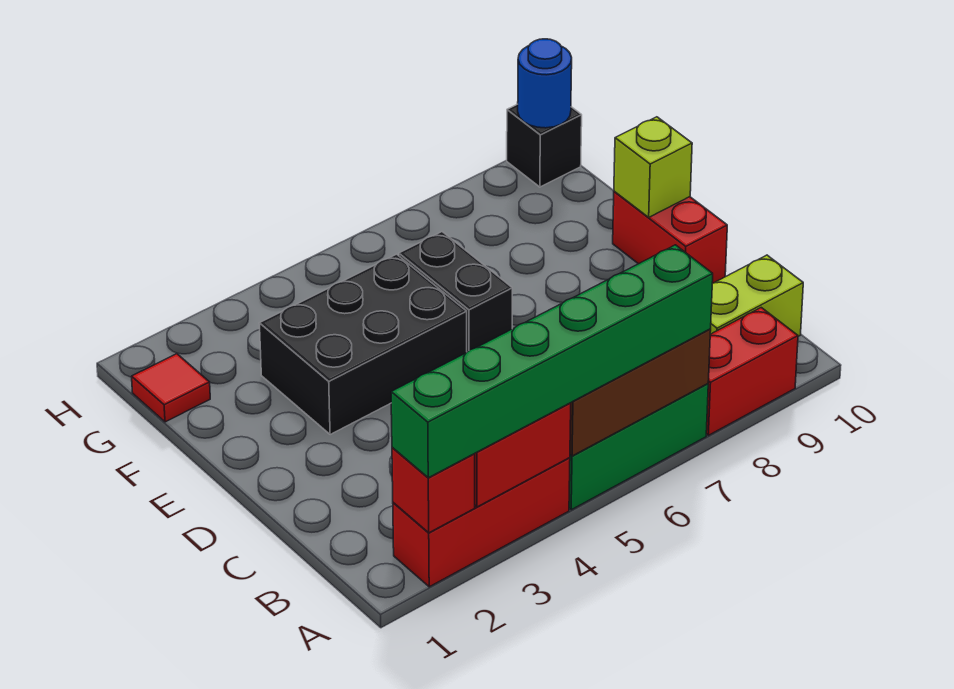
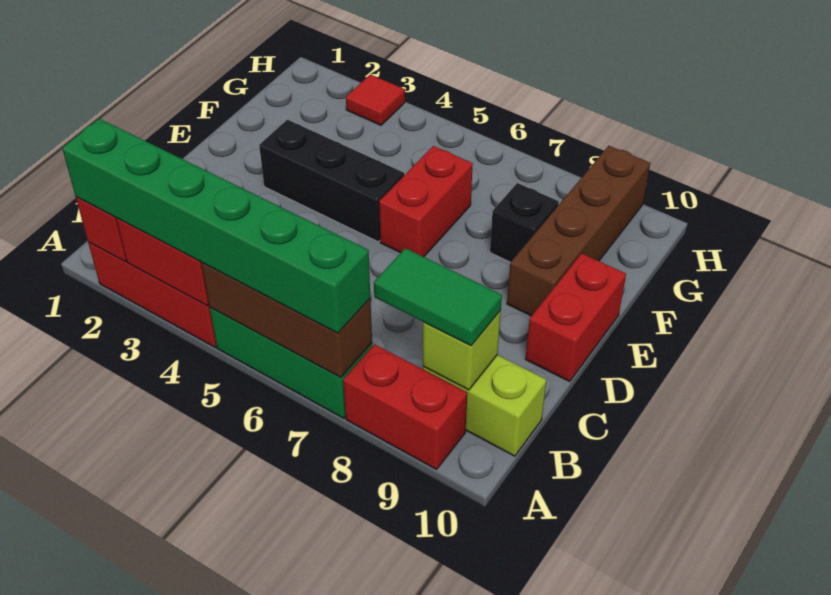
none -> green tile B8:B9 level 3
black brick E3:F5 level 1 -> black brick E3:E5 level 1
black brick E6:F6 level 1 -> red brick E6:F6 level 1
none -> brown brick E9:H9 level 1
lime brick E10 level 2 -> lime brick B9 level 2
red tile G1 level 1 -> red tile H3 level 1
black brick H10 level 1 -> black brick F8 level 1
blue round brick H10 level 2 -> none

